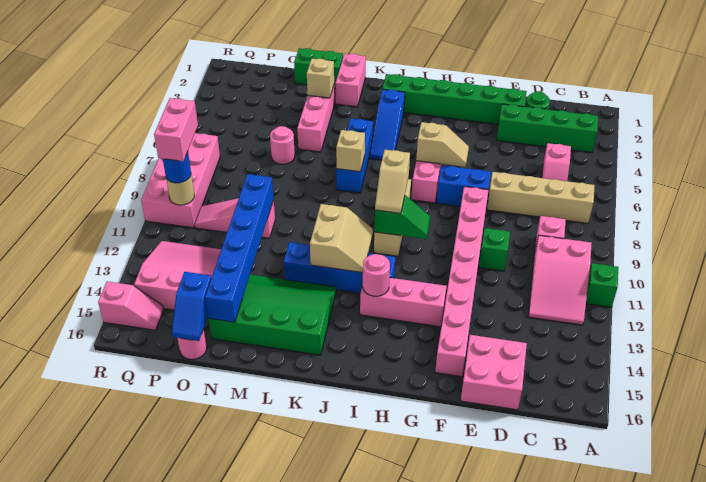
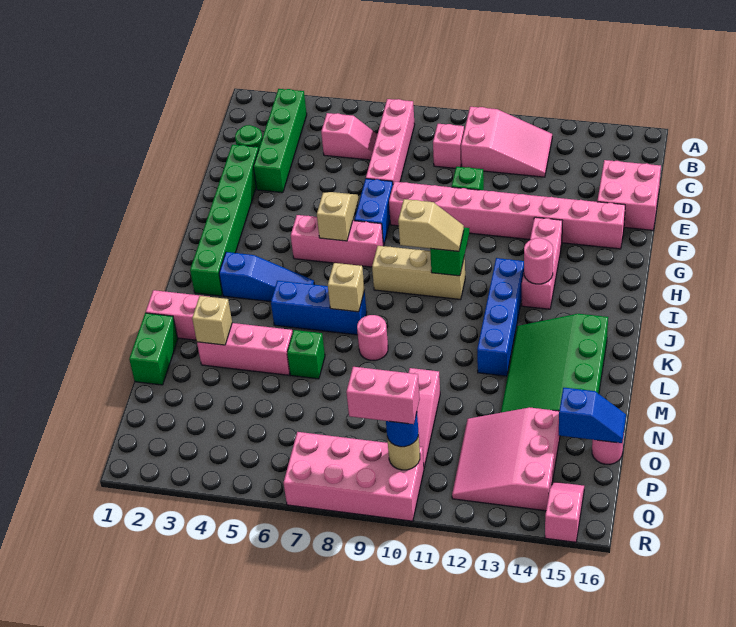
green brick A11 level 1 -> green brick M6 level 1
tan brick B7:E7 level 1 -> pink brick B7:E7 level 1
tan slope J11:K12 level 2 top K -> none
pink round brick N6 level 1 -> pink round brick L8 level 1
blue brick N10:N15 level 2 -> none

